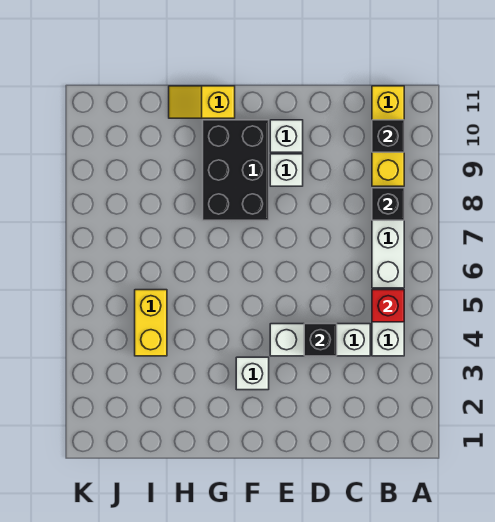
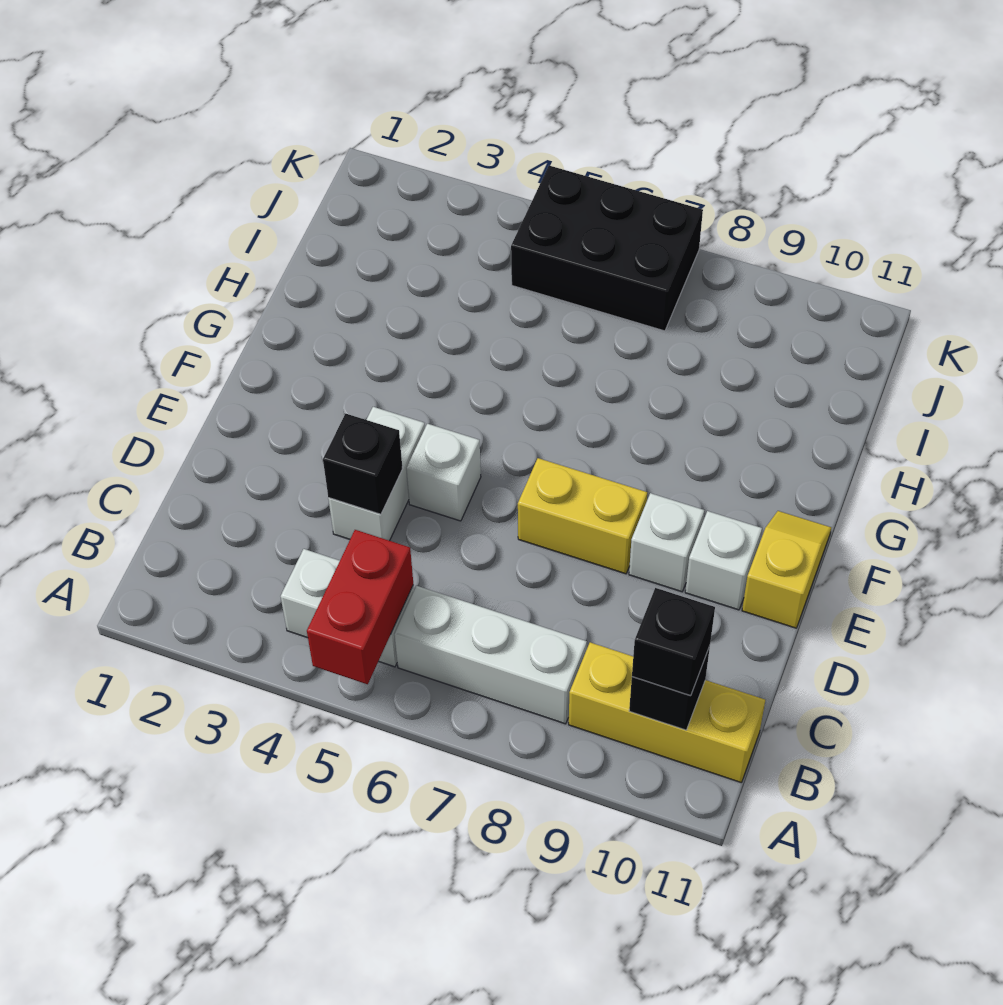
red brick B5 level 2 -> red brick A5:B5 level 2
black brick B8 level 2 -> black brick B10 level 3
white brick C4:E4 level 1 -> white brick D4:E4 level 1
white brick F3 level 1 -> white brick E5 level 1
black brick F8:G10 level 1 -> black brick J5:K7 level 1
yellow slope G11:H11 level 1 top G -> yellow slope E11:F11 level 1 top E
yellow brick I4:I5 level 1 -> yellow brick E7:E8 level 1

